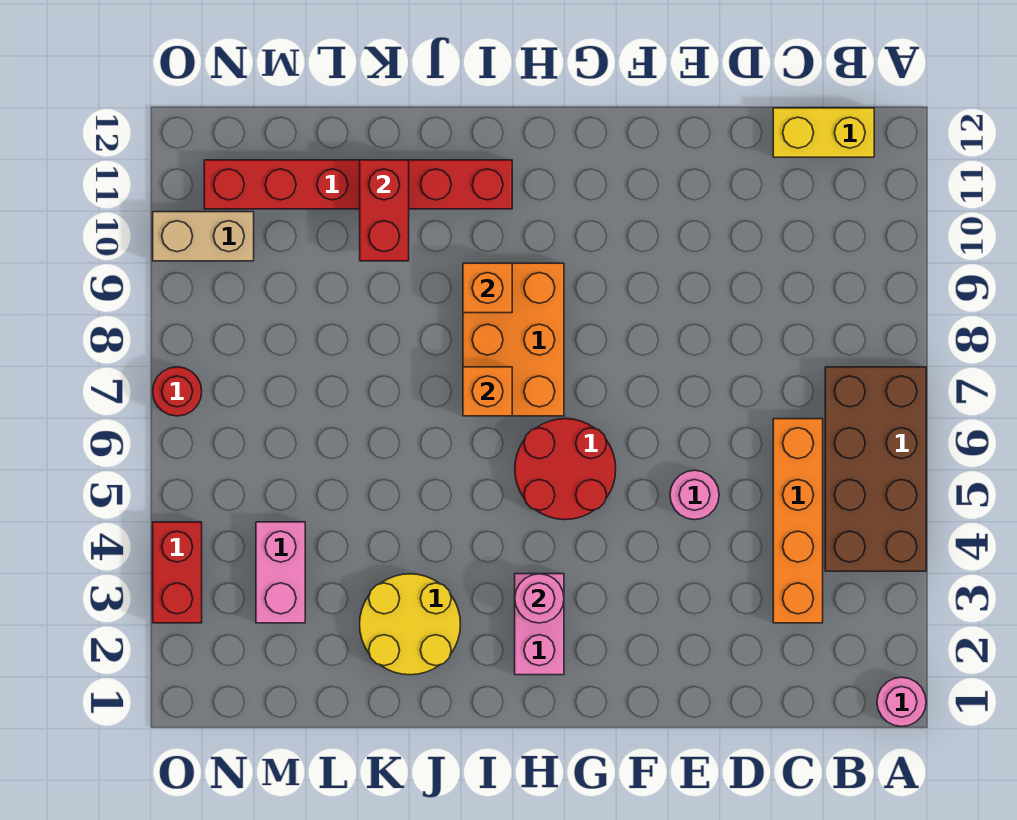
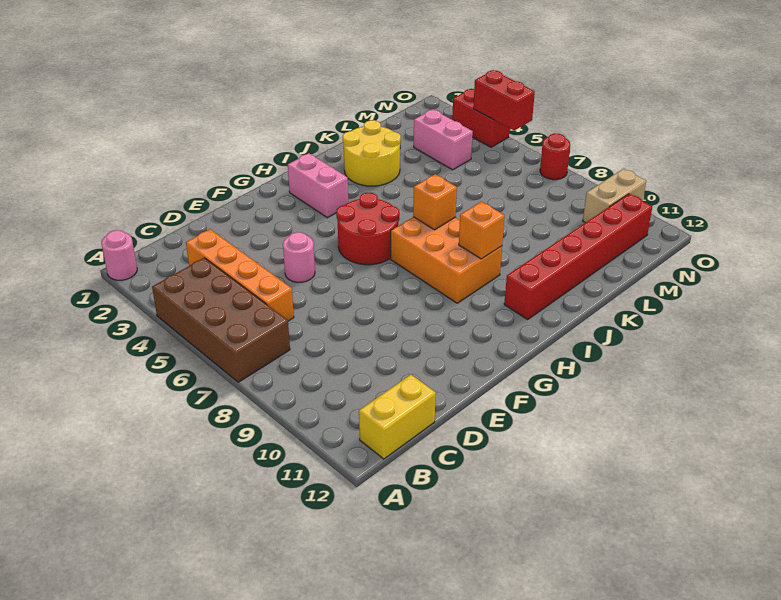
pink round brick H3 level 2 -> none
red brick K10:K11 level 2 -> red brick O4:O5 level 2

